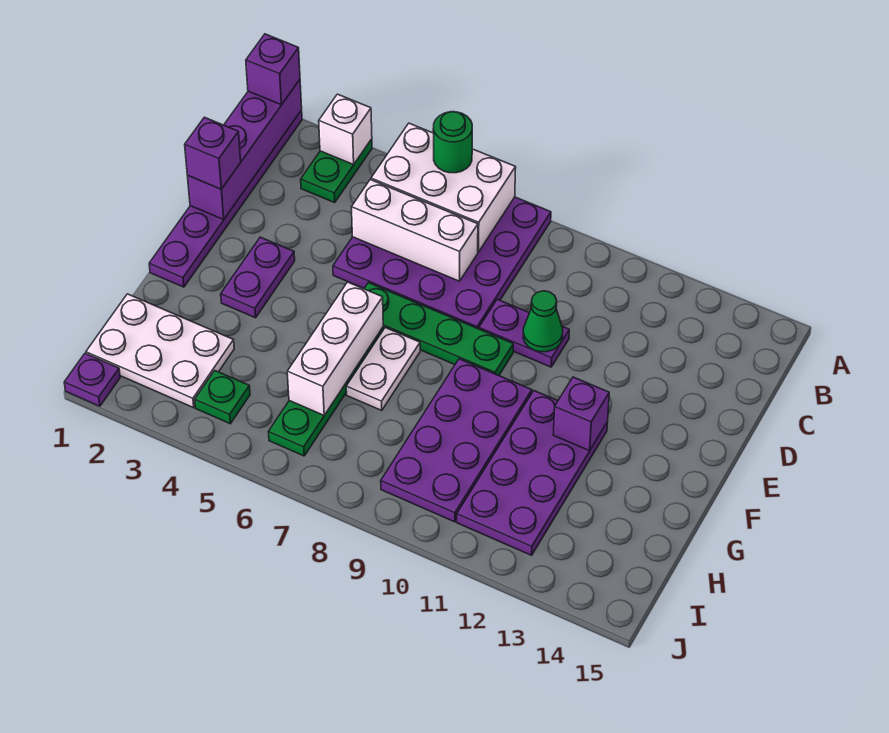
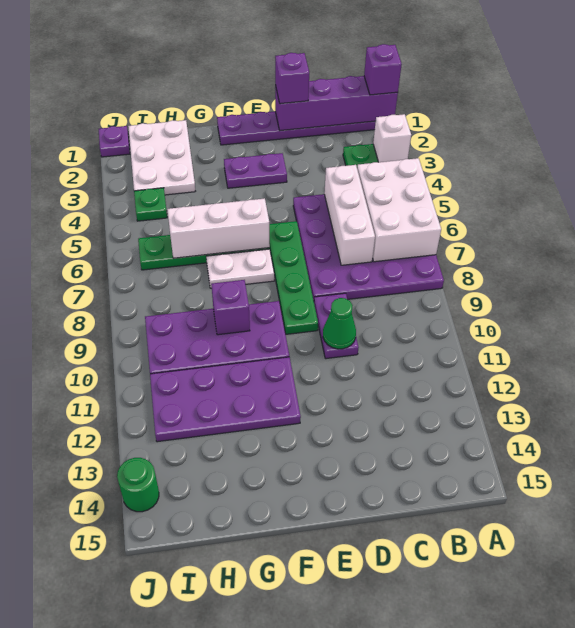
green round brick A6 level 3 -> green round brick J14 level 1
purple brick F12 level 2 -> purple brick G9 level 2

